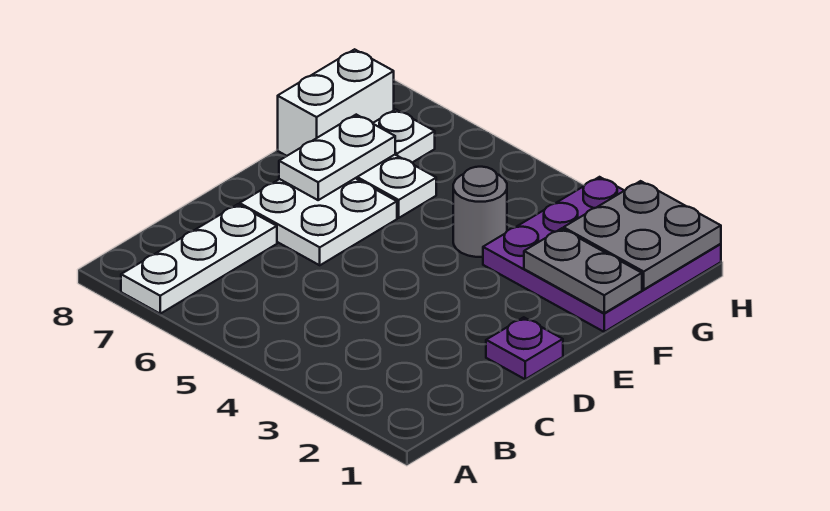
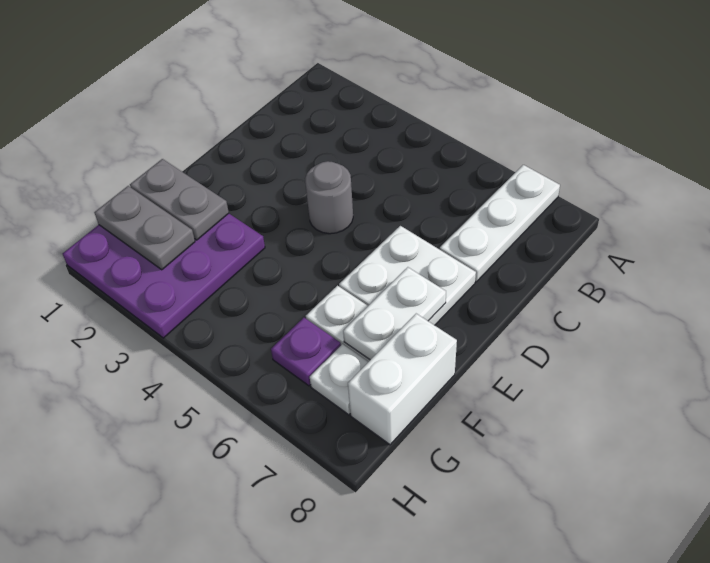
purple plate D1 level 1 -> purple plate G6 level 1
grey round brick F4 level 1 -> grey round brick D4 level 1
grey plate G1:H2 level 2 -> grey plate G1:G2 level 2

